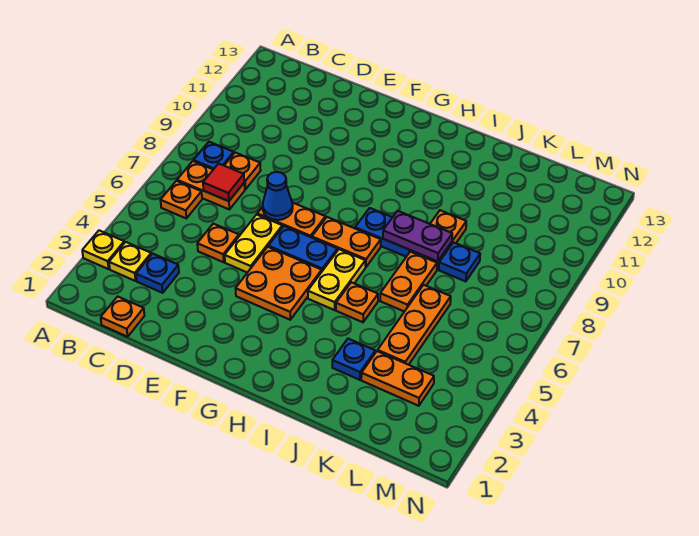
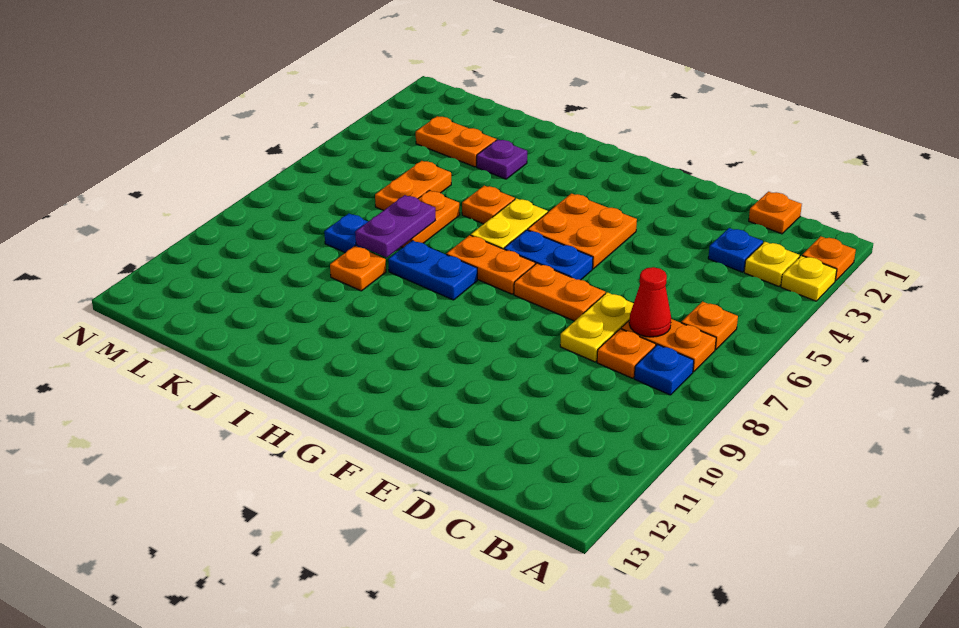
red tile C7 level 2 -> red cone C7 level 2
orange plate D5 level 1 -> orange plate A2 level 1
yellow plate E5:E6 level 1 -> yellow plate D7:D8 level 1
blue cone E7 level 2 -> none
purple plate I8:J8 level 2 -> purple plate J7:J8 level 2
blue plate J3 level 1 -> purple plate J3 level 1
orange plate K4:K6 level 1 -> orange plate K5:K6 level 1

